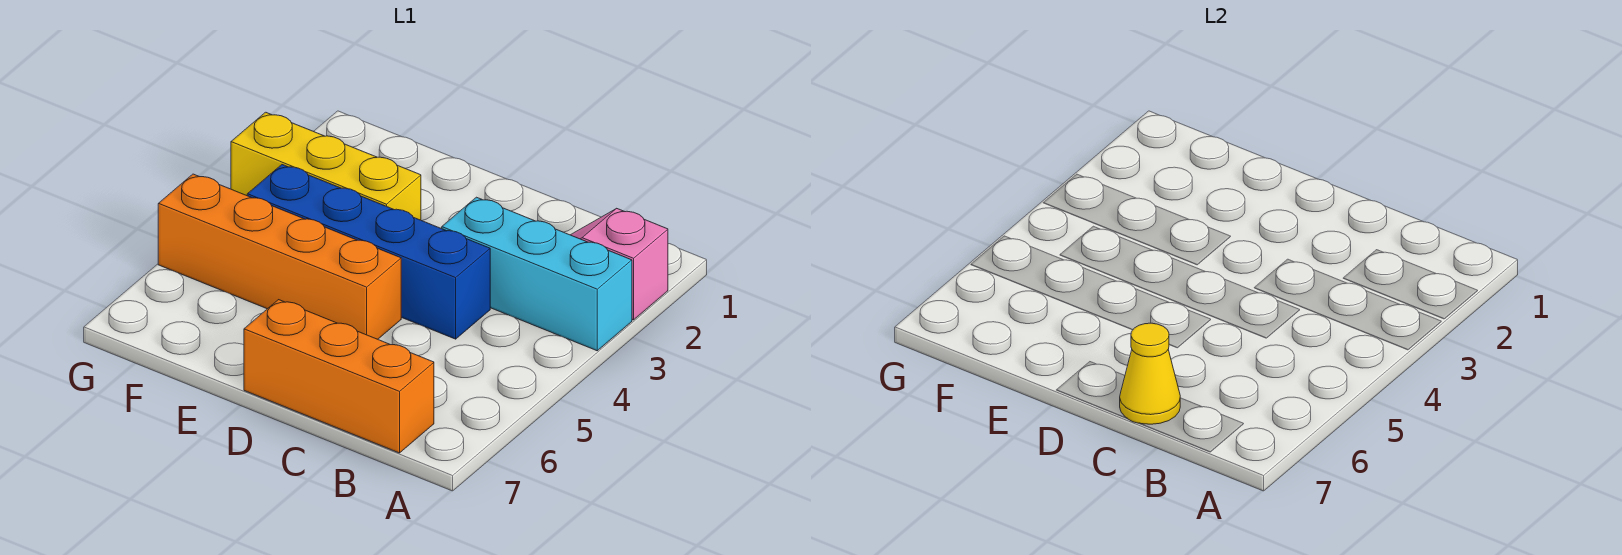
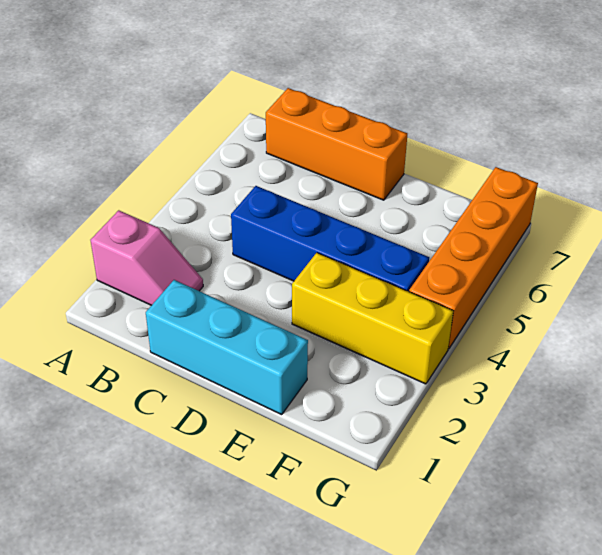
cyan brick A3:C3 level 1 -> cyan brick C1:E1 level 1
yellow cone C7 level 2 -> none
orange brick D5:G5 level 1 -> orange brick G4:G7 level 1

